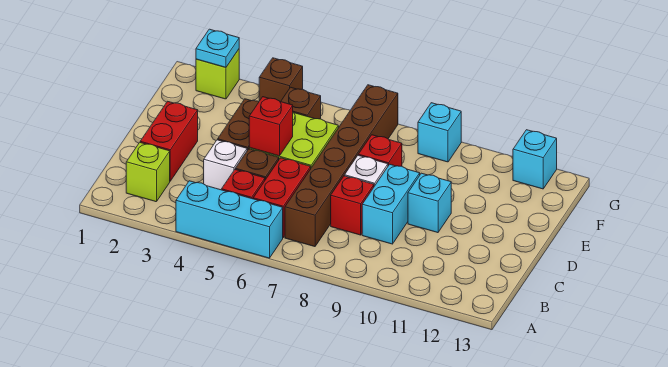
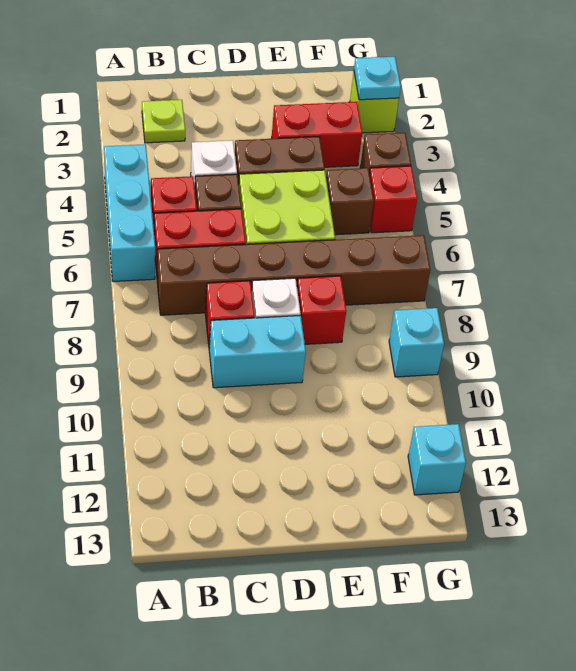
lime brick B2 level 1 -> lime plate B2 level 1
red brick C2:D2 level 1 -> red brick E3:F3 level 1
red brick D5 level 2 -> red brick G5 level 1
cyan brick D10 level 1 -> none

